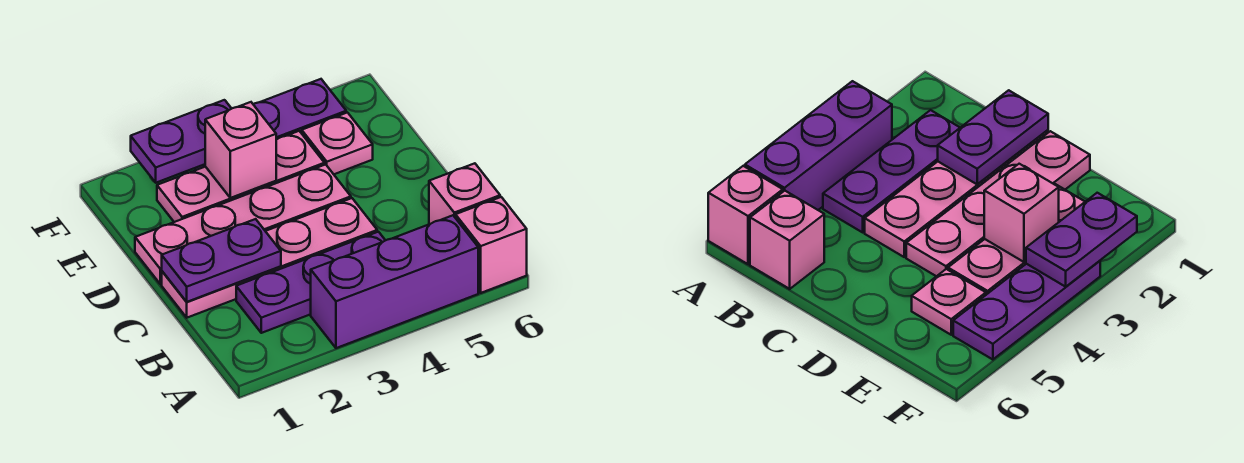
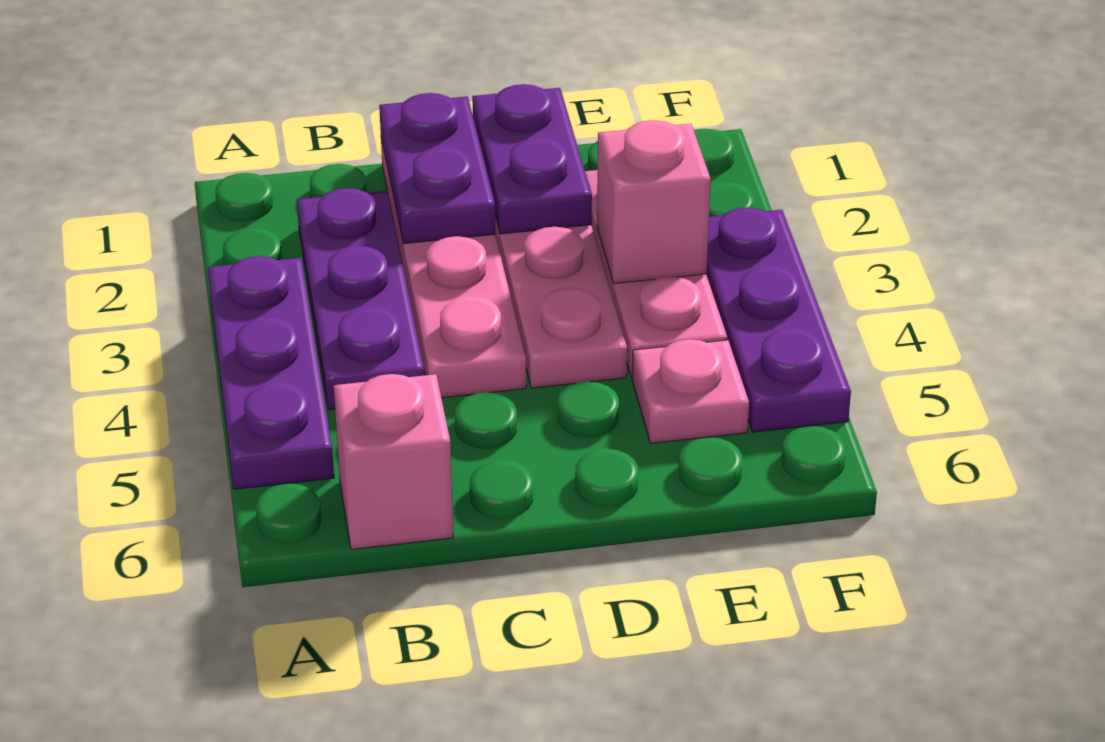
purple brick A3:A5 level 1 -> purple plate A3:A5 level 1
pink brick A6 level 1 -> none
purple plate F2:F3 level 2 -> purple plate D1:D2 level 2

